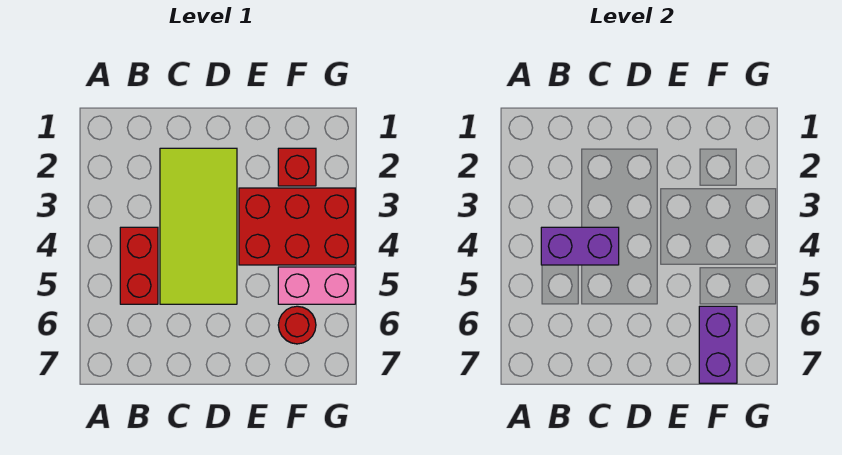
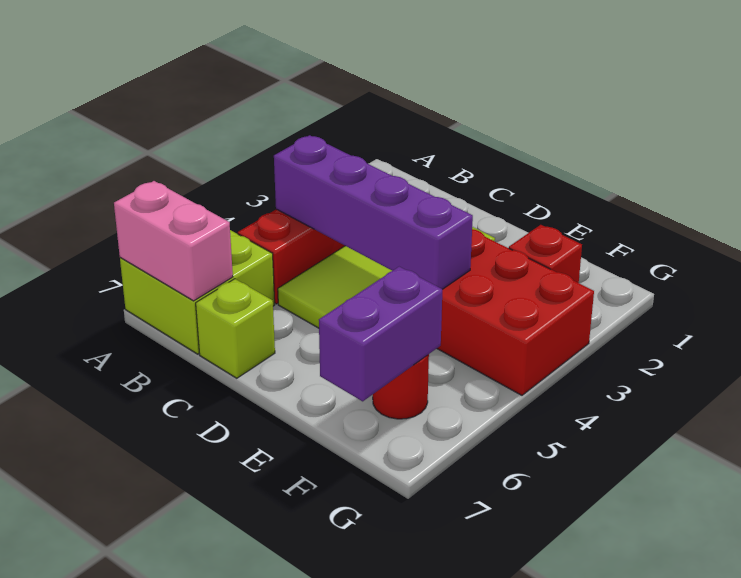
none -> lime brick A6:B7 level 1
purple brick B4:C4 level 2 -> purple brick B4:E4 level 2
none -> lime brick C7 level 1
pink brick F5:G5 level 1 -> pink brick A7:B7 level 2

